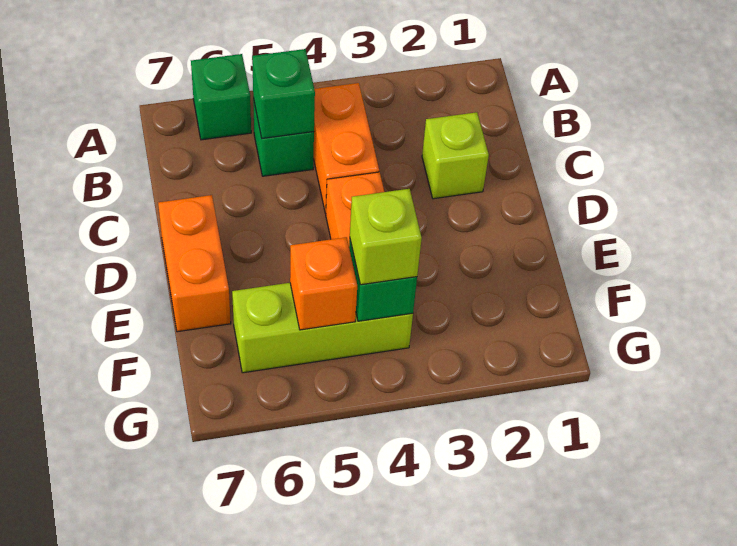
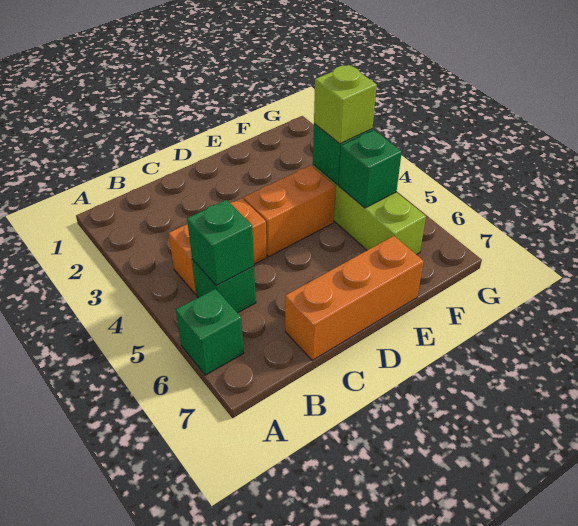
lime brick C2 level 1 -> none
orange brick D7:E7 level 1 -> orange brick C7:E7 level 1
orange brick F5 level 2 -> green brick F5 level 2

